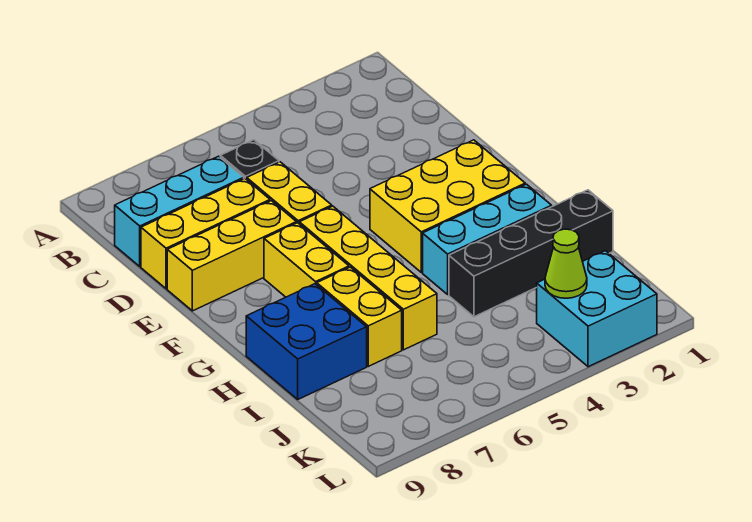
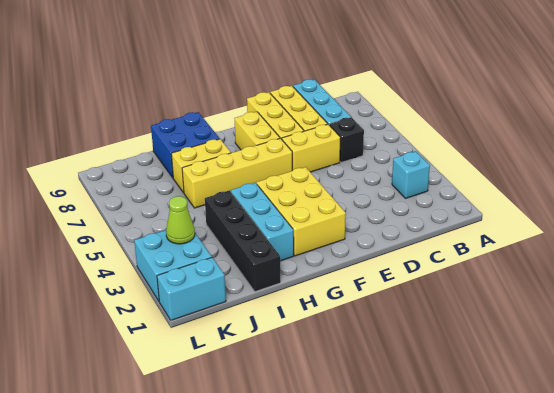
none -> cyan brick B3 level 1
yellow brick F7:G7 level 1 -> yellow brick F7:F8 level 1
none -> cyan brick K1:L1 level 1

